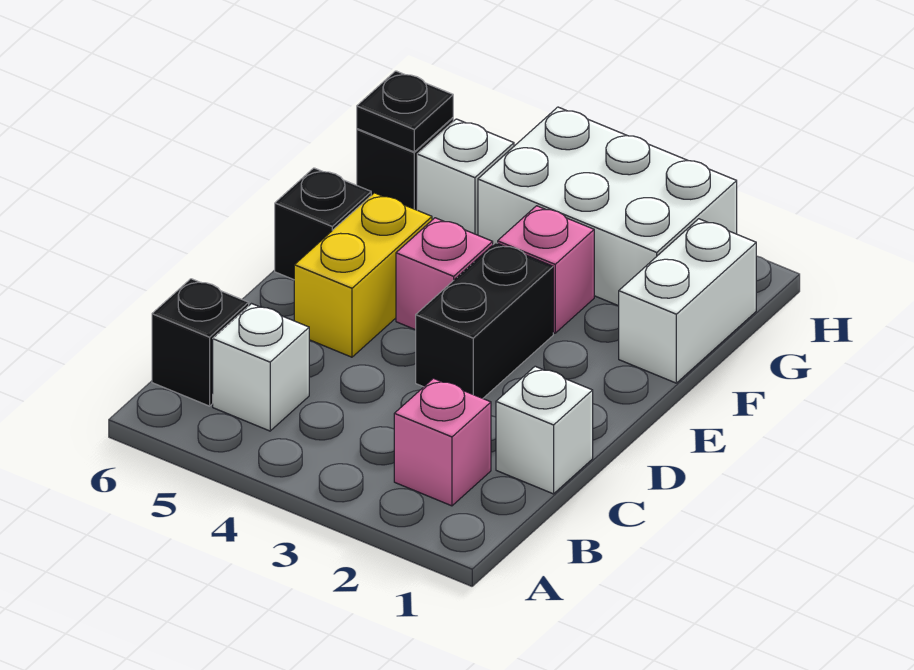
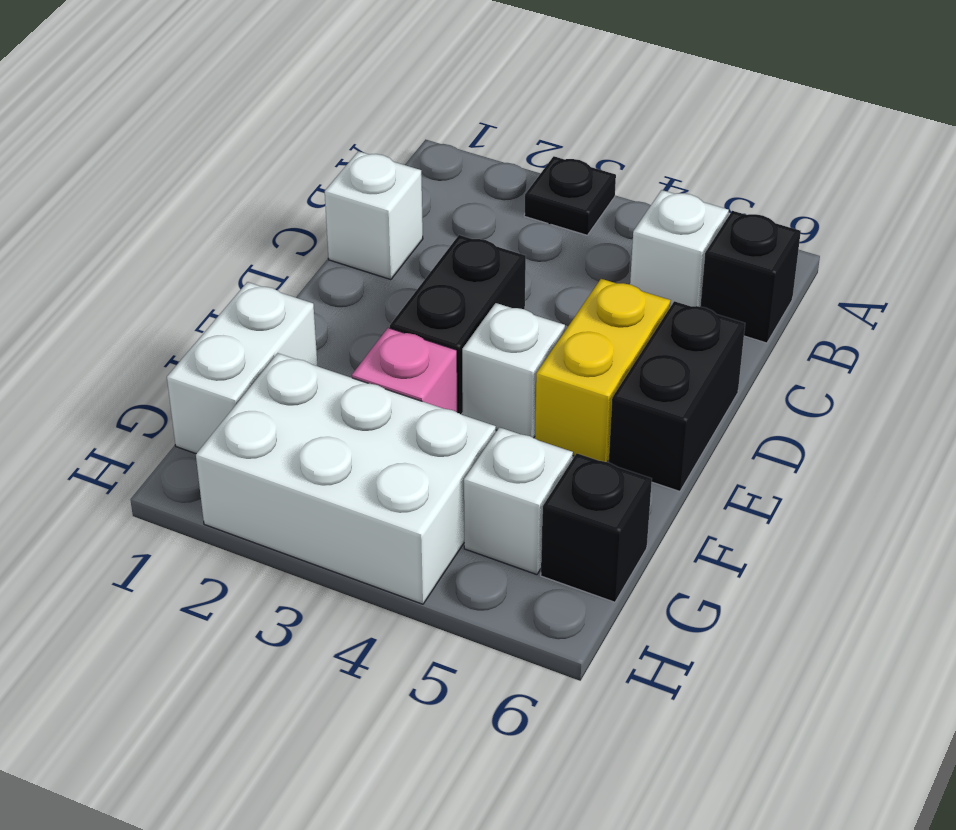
pink brick B2 level 1 -> none
pink brick E4 level 1 -> white brick E4 level 1
black brick E6 level 1 -> black brick D6:E6 level 1
black plate G6 level 2 -> black plate A3 level 1

